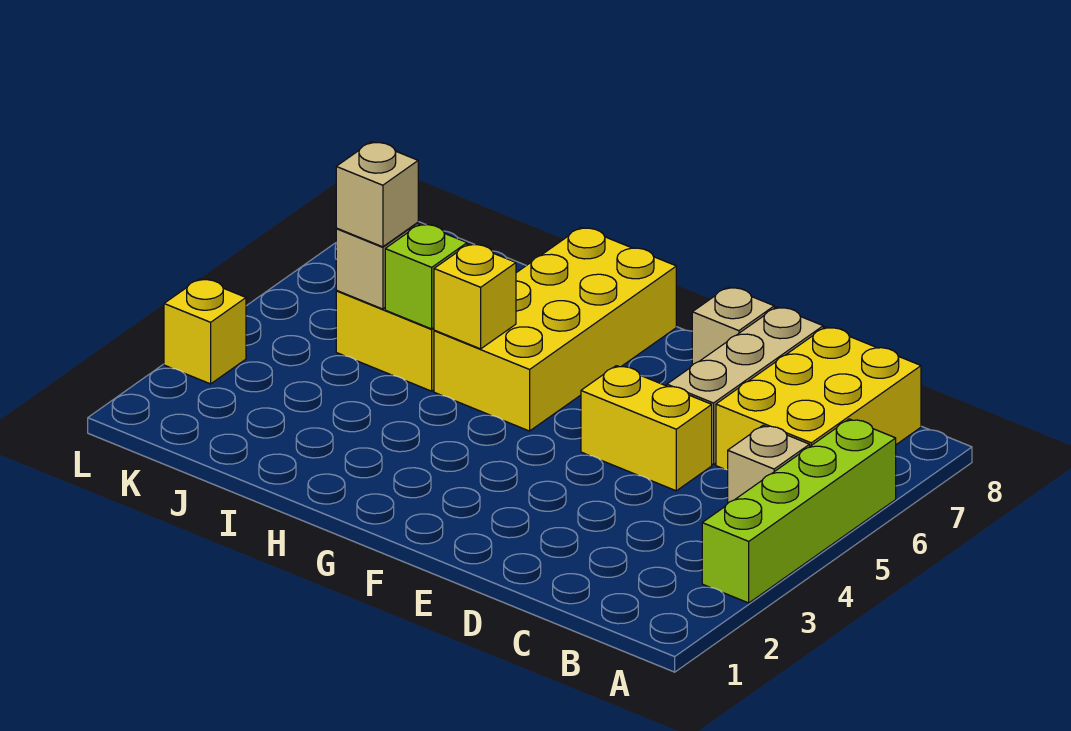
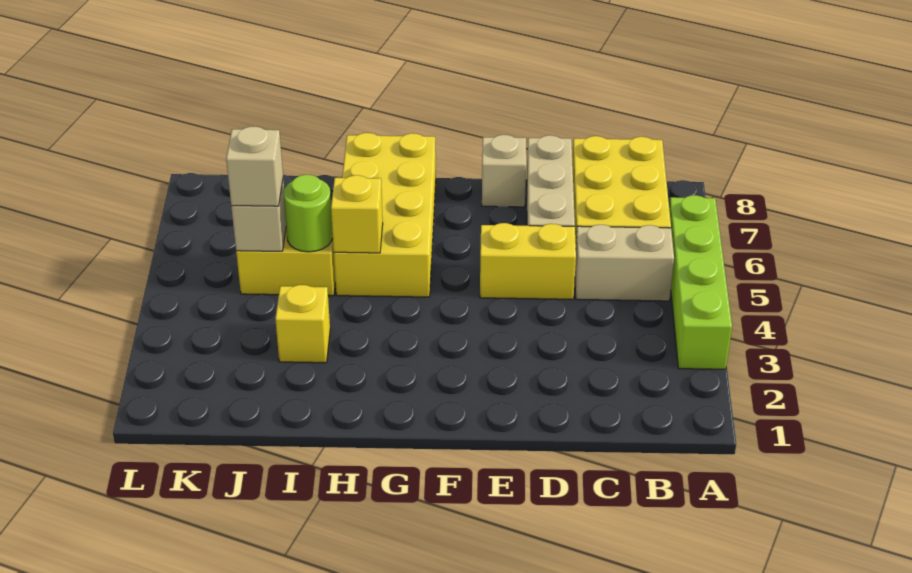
tan brick B5 level 1 -> tan brick B5:C5 level 1
lime brick I5 level 2 -> lime round brick I5 level 2
yellow brick L3 level 1 -> yellow brick I3 level 1

